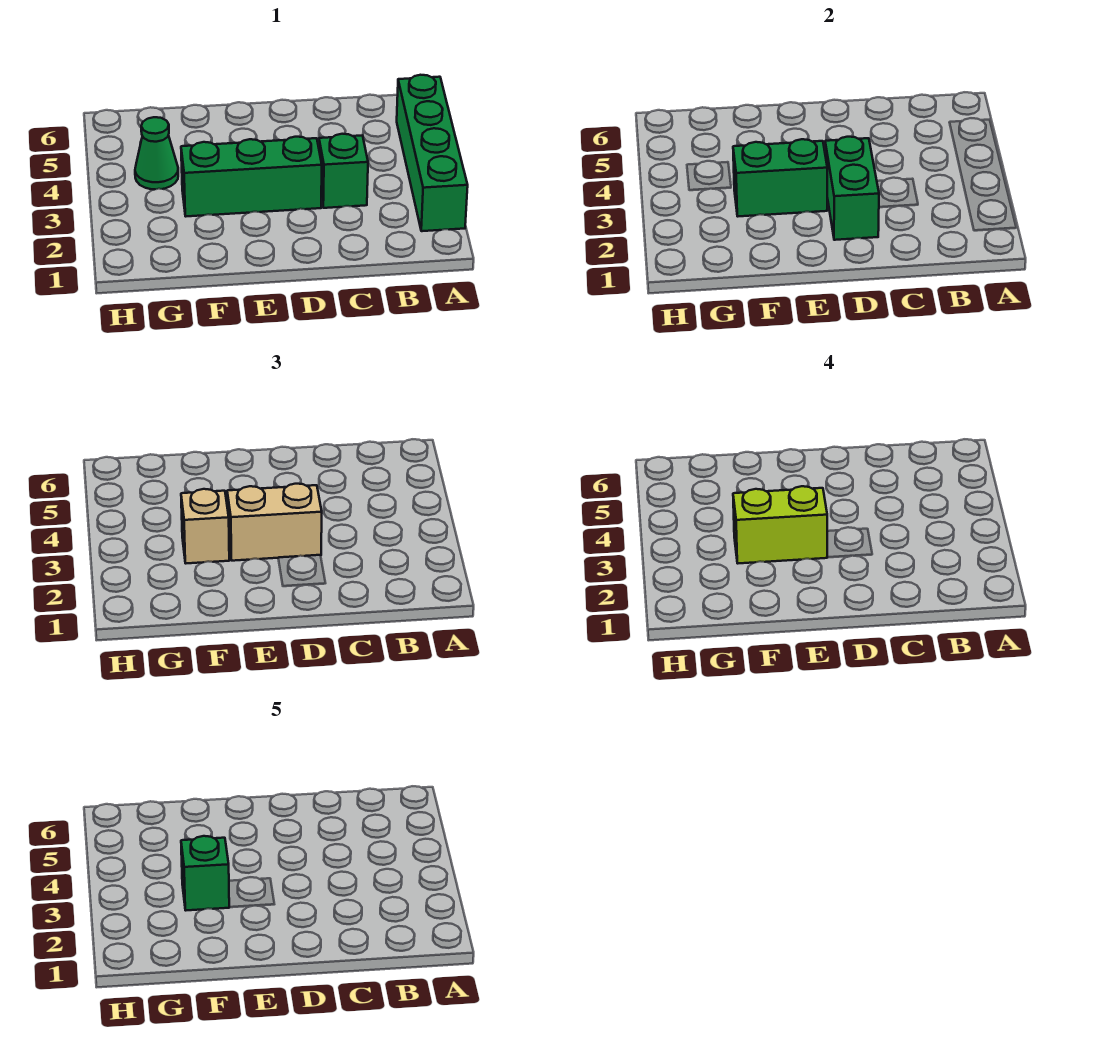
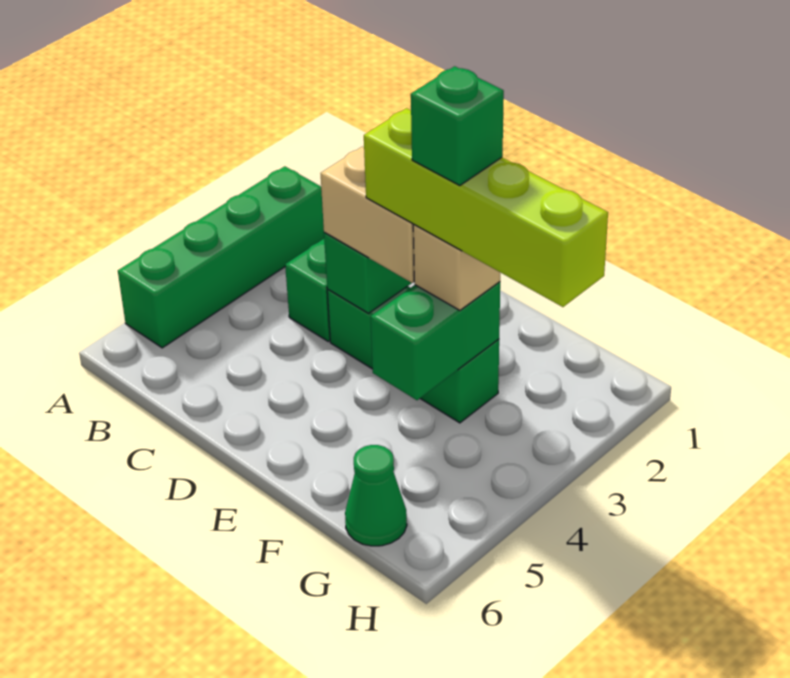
green brick E3:F3 level 2 -> green brick F3:F4 level 2
lime brick E3:F3 level 4 -> lime brick E3:H3 level 4
green cone G4 level 1 -> green cone G6 level 1

